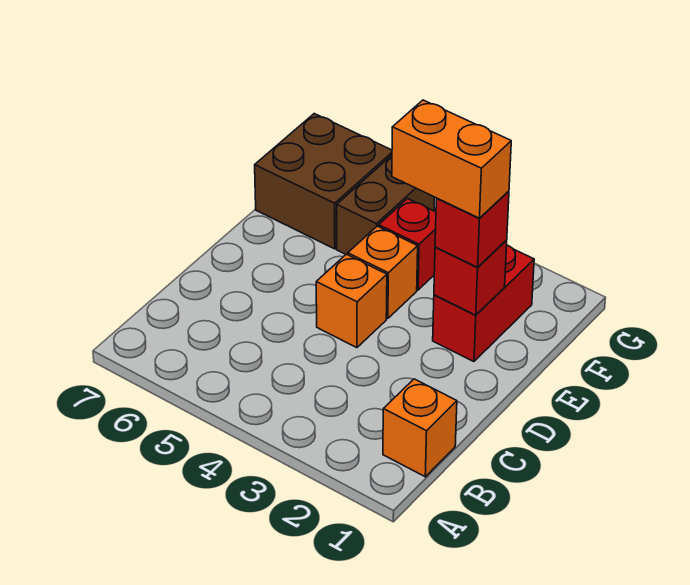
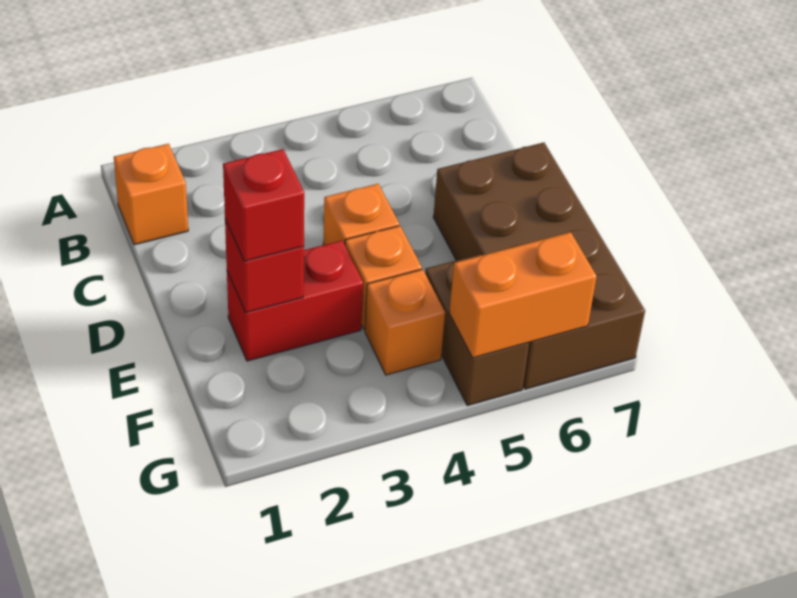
red brick E2:F2 level 1 -> red brick E2:E3 level 1
orange brick E2:E3 level 4 -> orange brick G5:G6 level 2
red brick F4 level 1 -> orange brick F4 level 1
brown brick F6:G7 level 1 -> brown brick D6:G7 level 1

